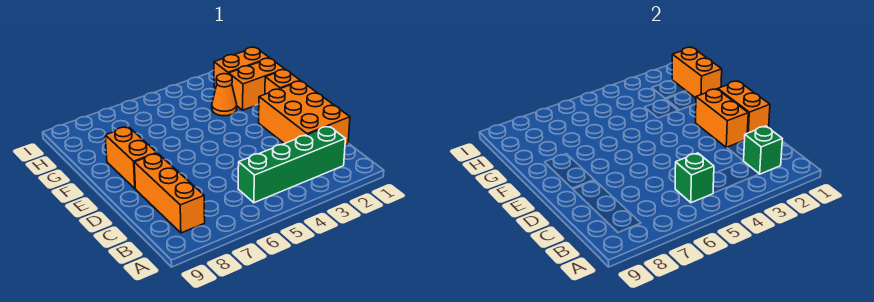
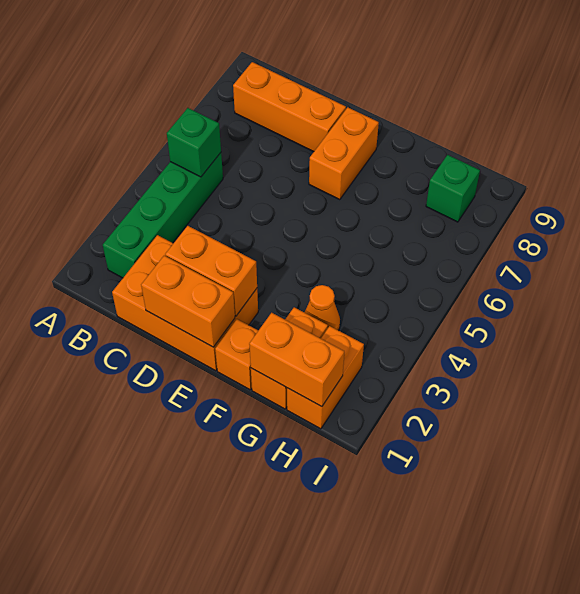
green brick B2 level 2 -> green brick H8 level 1
orange brick E8:F8 level 1 -> orange brick E7:E8 level 1

